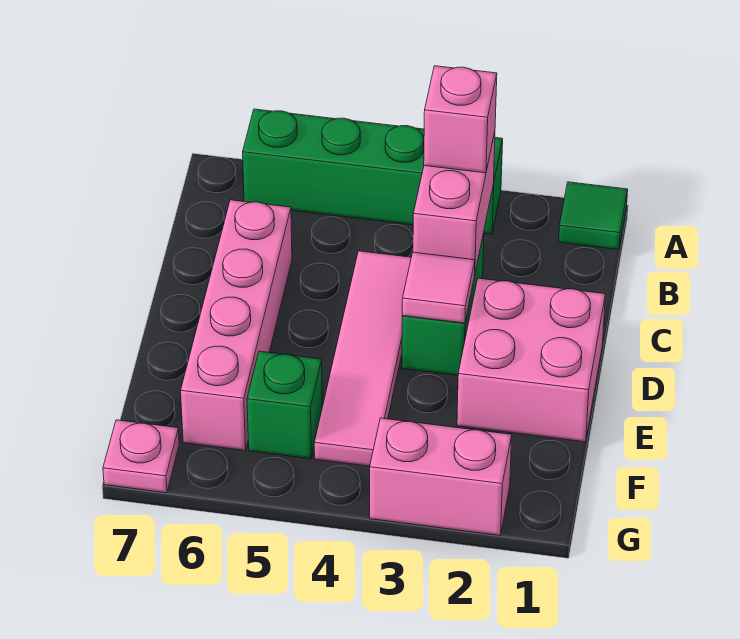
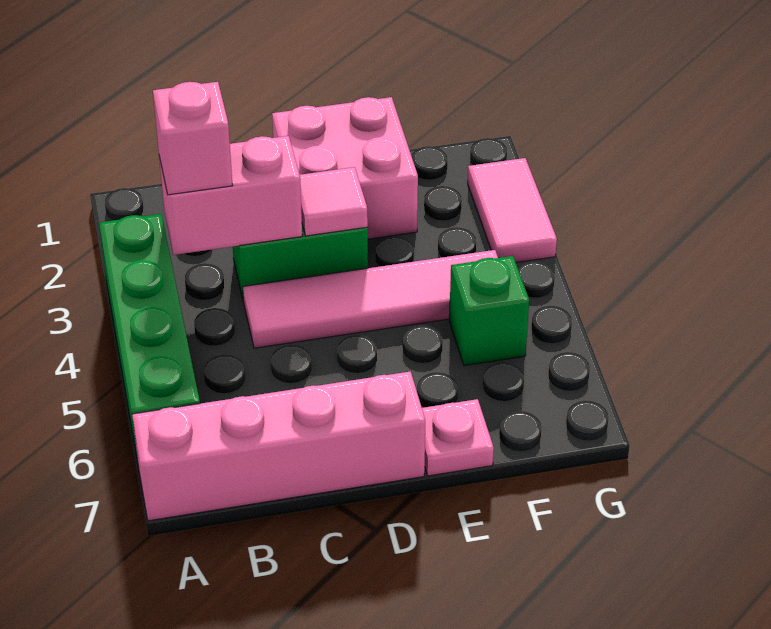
green tile A1 level 1 -> none
pink brick C6:F6 level 1 -> pink brick A7:D7 level 1
pink brick G2:G3 level 1 -> pink tile G2:G3 level 1
pink plate G7 level 1 -> pink plate E7 level 1

